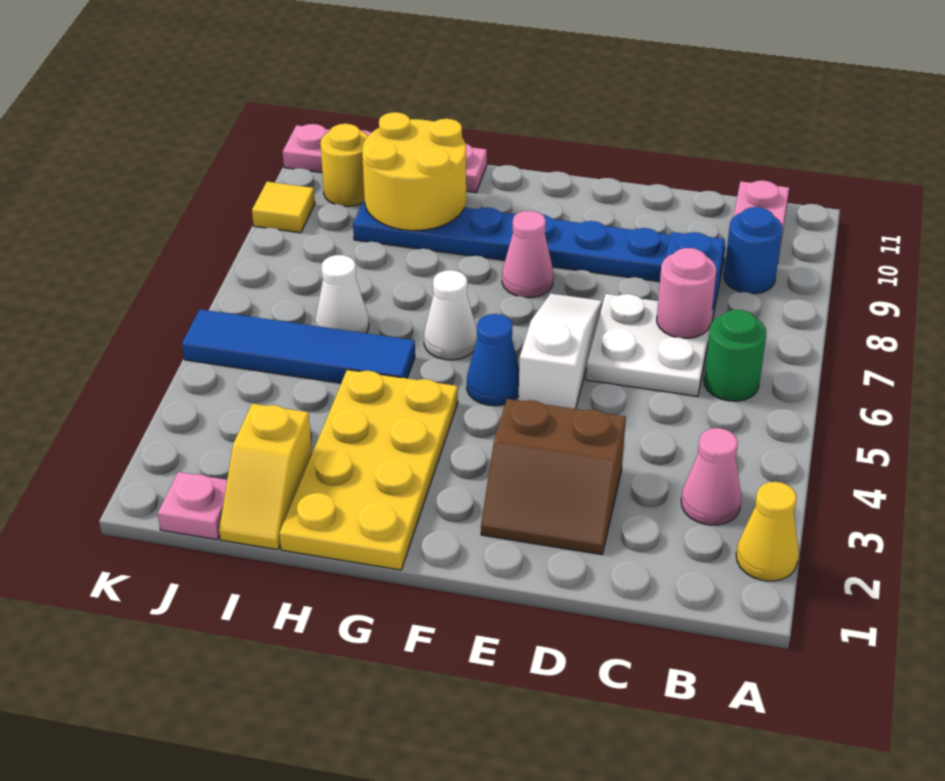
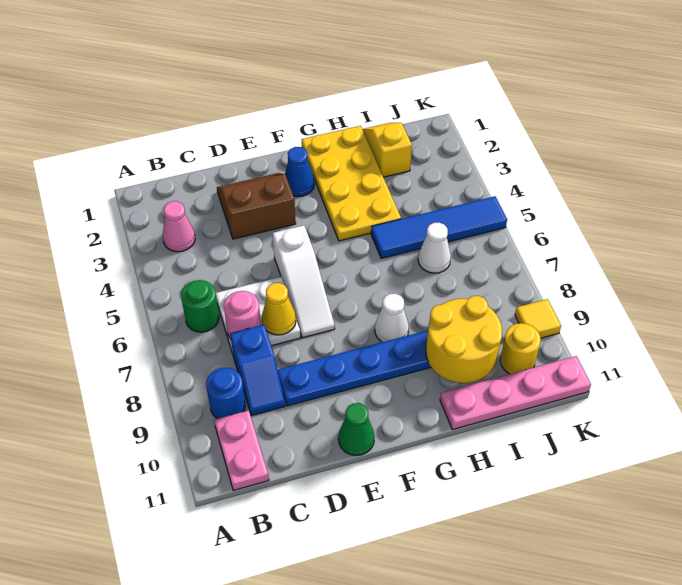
yellow cone A2 level 1 -> yellow cone D7 level 2
none -> green cone E11 level 1
blue cone F5 level 1 -> blue cone F2 level 1
pink cone F8 level 1 -> none
white cone G6 level 1 -> white cone G8 level 1
pink plate J1 level 1 -> none

